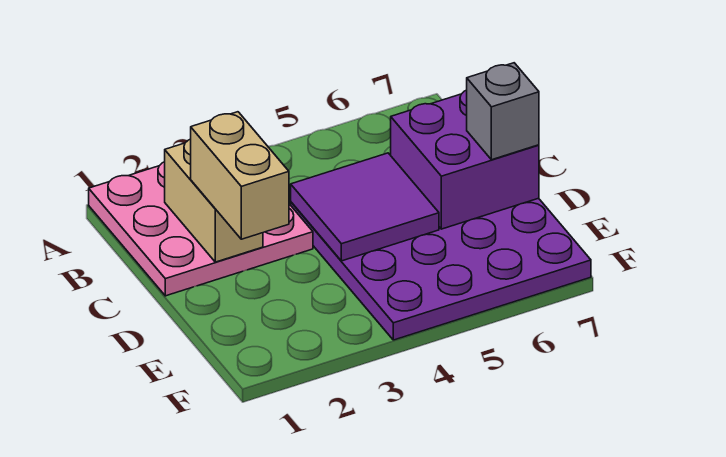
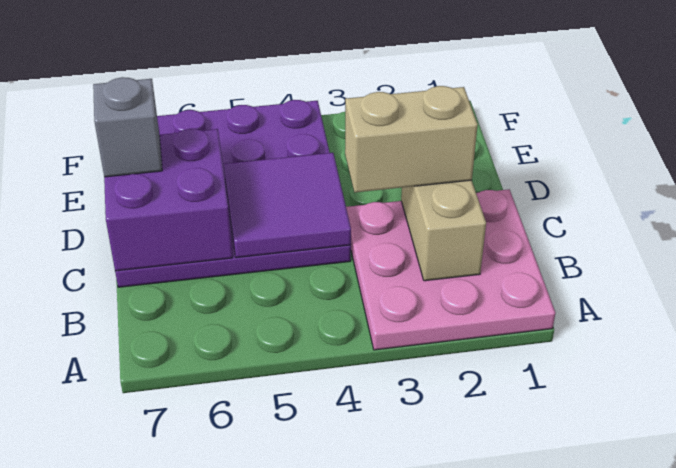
tan brick C2:D2 level 3 -> tan brick C2:C3 level 3

